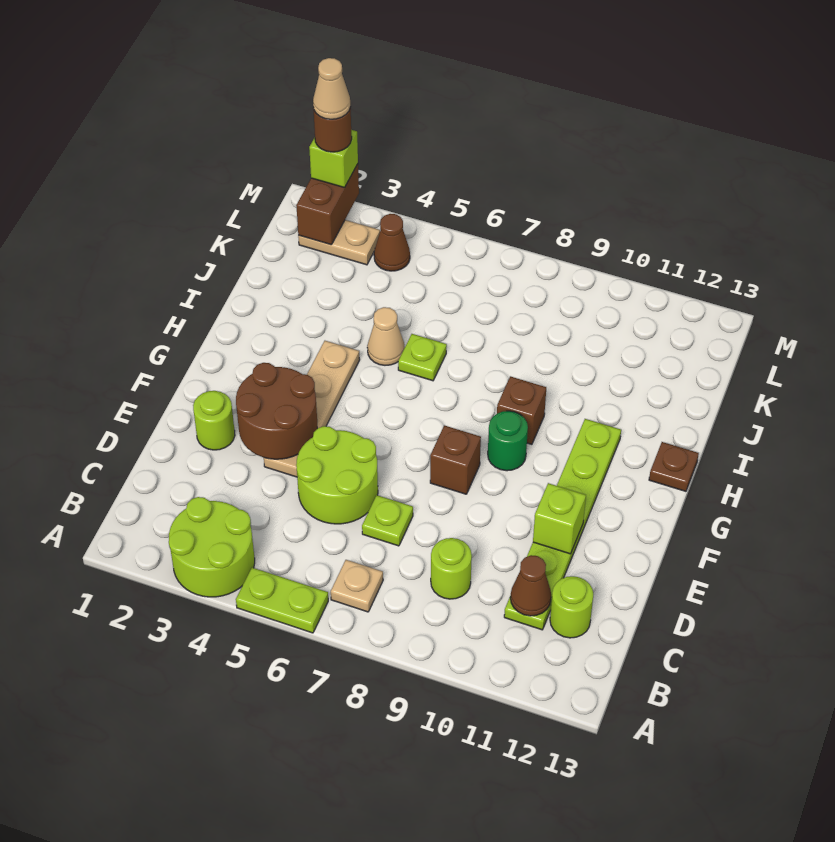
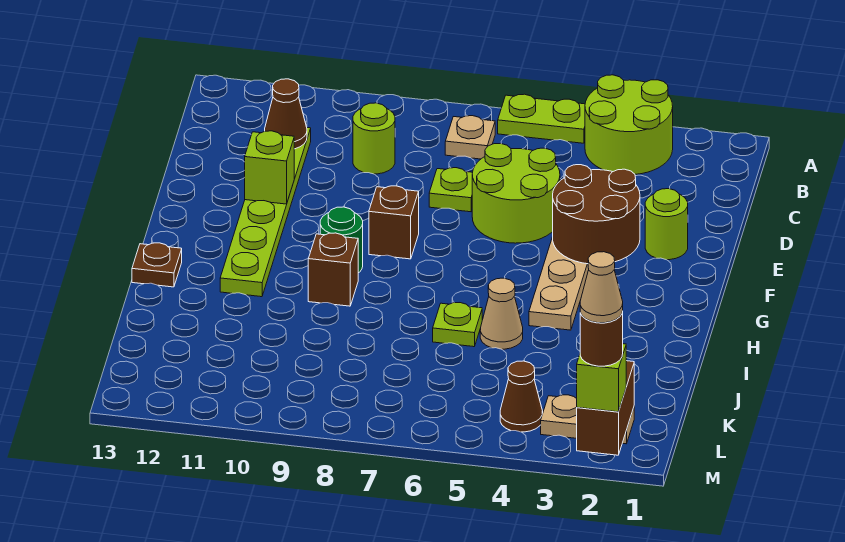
lime round brick C12 level 1 -> none

